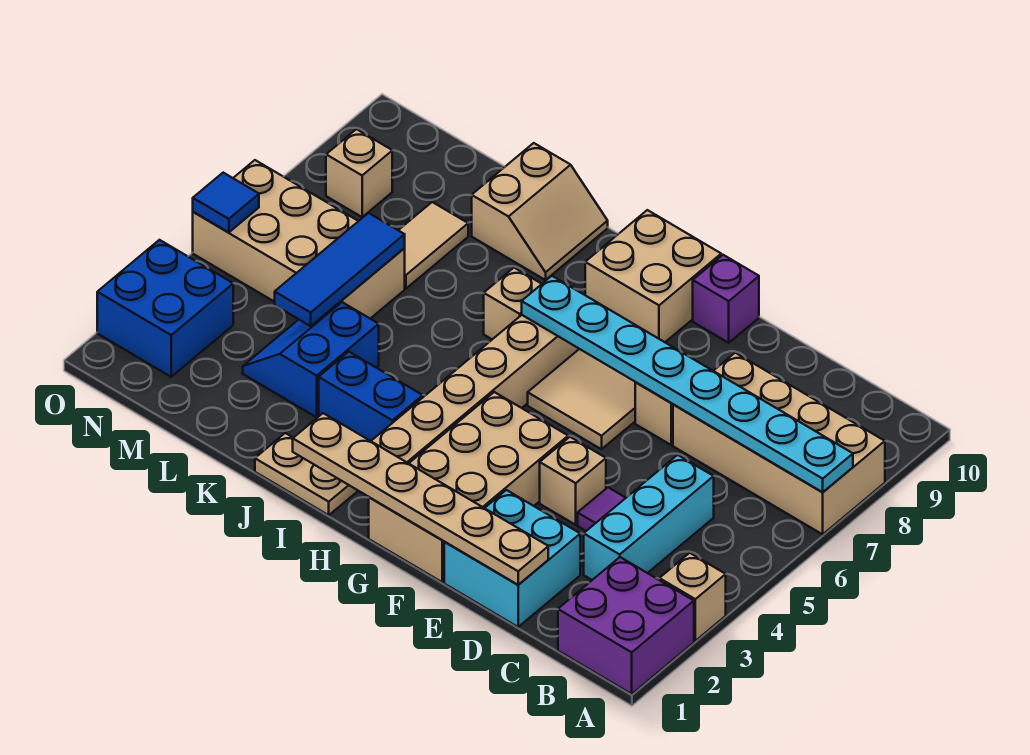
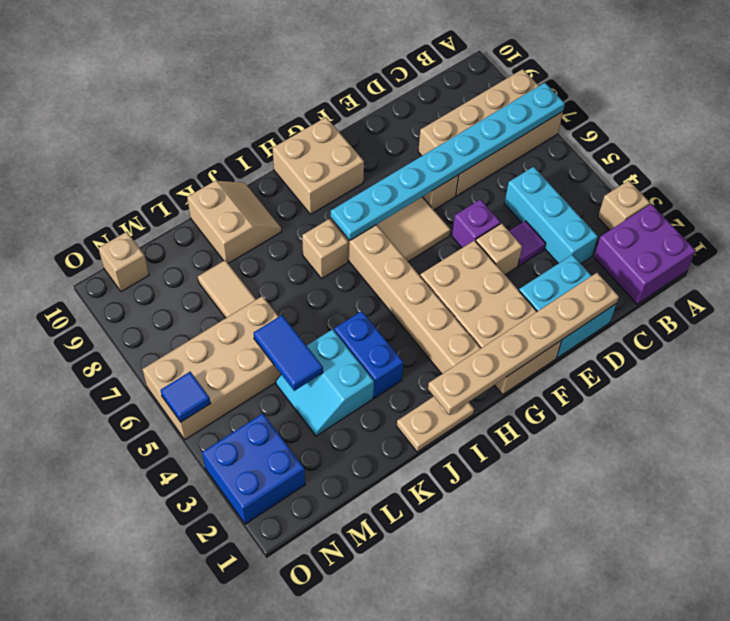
purple brick F10 level 1 -> purple brick E5 level 1
blue brick I3:J3 level 1 -> blue brick J3:J4 level 1
blue slope K3:L4 level 1 top K -> cyan slope K3:L4 level 1 top K
blue tile L4:L6 level 2 -> blue tile L4:L5 level 2
tan brick N8 level 1 -> tan brick N10 level 1

